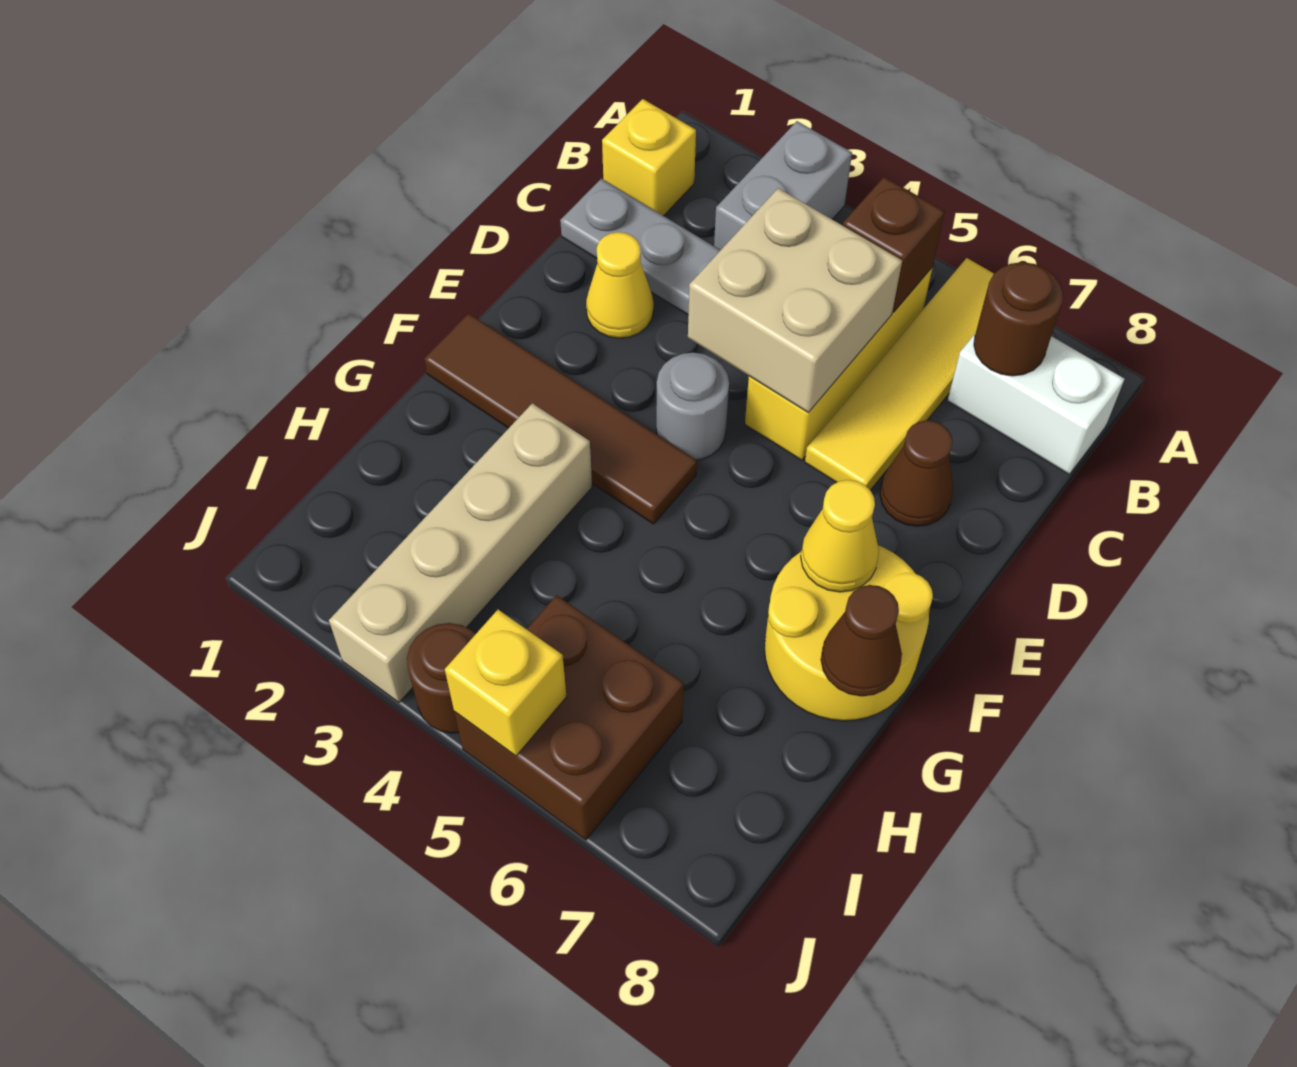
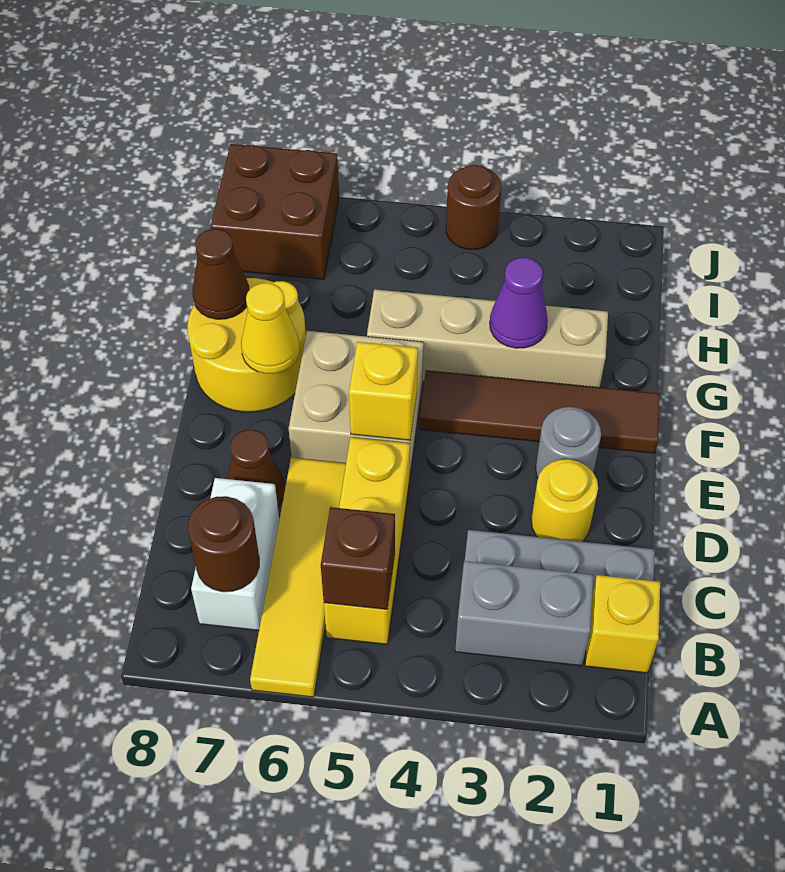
grey brick A3:B3 level 1 -> grey brick B2:B3 level 1
white brick B7:B8 level 1 -> white brick B7:C7 level 1
tan brick C4:D5 level 2 -> tan brick E5:F6 level 1
yellow cone D2 level 1 -> yellow round brick D2 level 1
grey round brick E4 level 1 -> grey round brick E2 level 1
tan brick G3:J3 level 1 -> tan brick G2:G5 level 1
none -> purple cone G3 level 2
brown brick I5:J6 level 1 -> brown brick I7:J8 level 1
yellow brick J5 level 2 -> yellow brick E5 level 2

